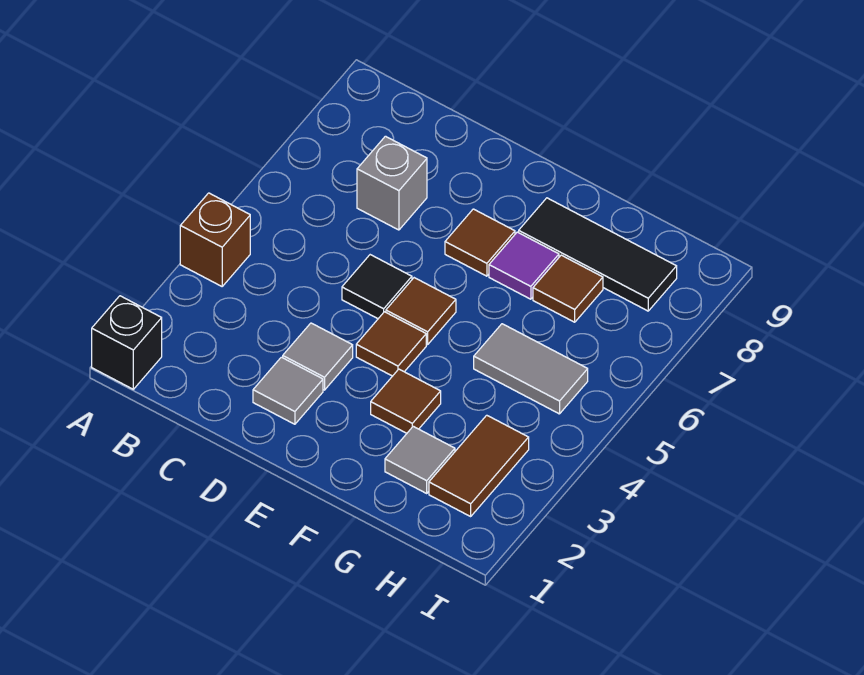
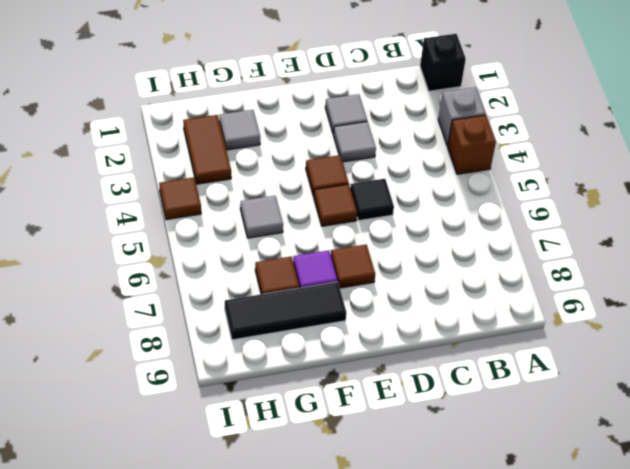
grey brick C7 level 1 -> grey brick A3 level 1
brown tile F3 level 1 -> brown tile I4 level 1
grey tile G5:H5 level 1 -> grey tile G5 level 1

